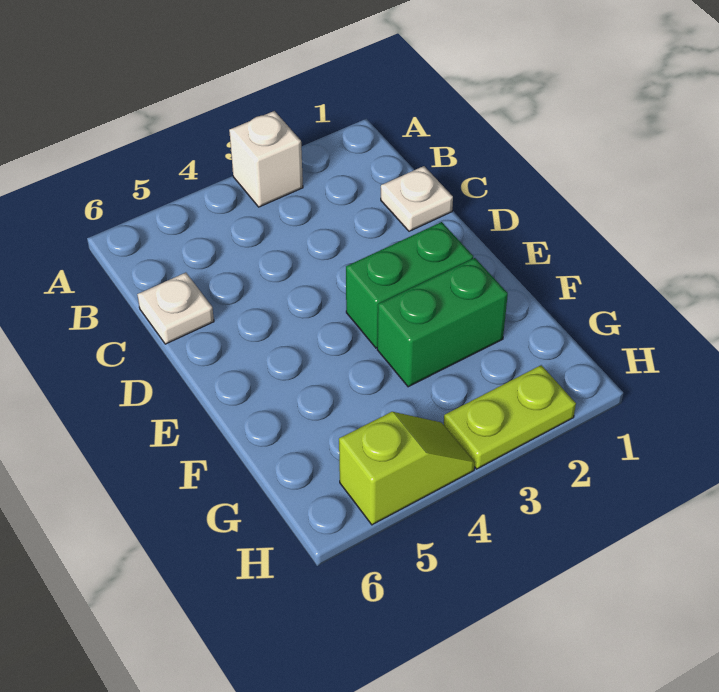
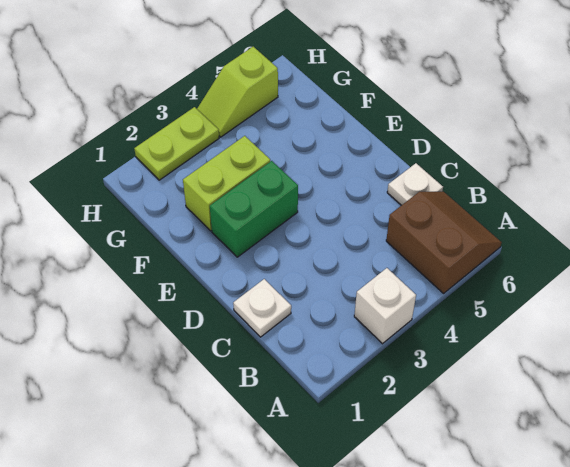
none -> brown slope A5:B6 level 1 top 5
green brick F2:F3 level 1 -> lime brick F2:F3 level 1

